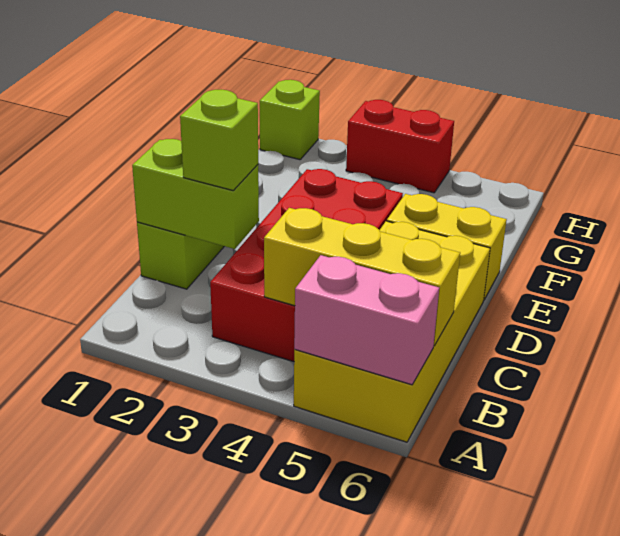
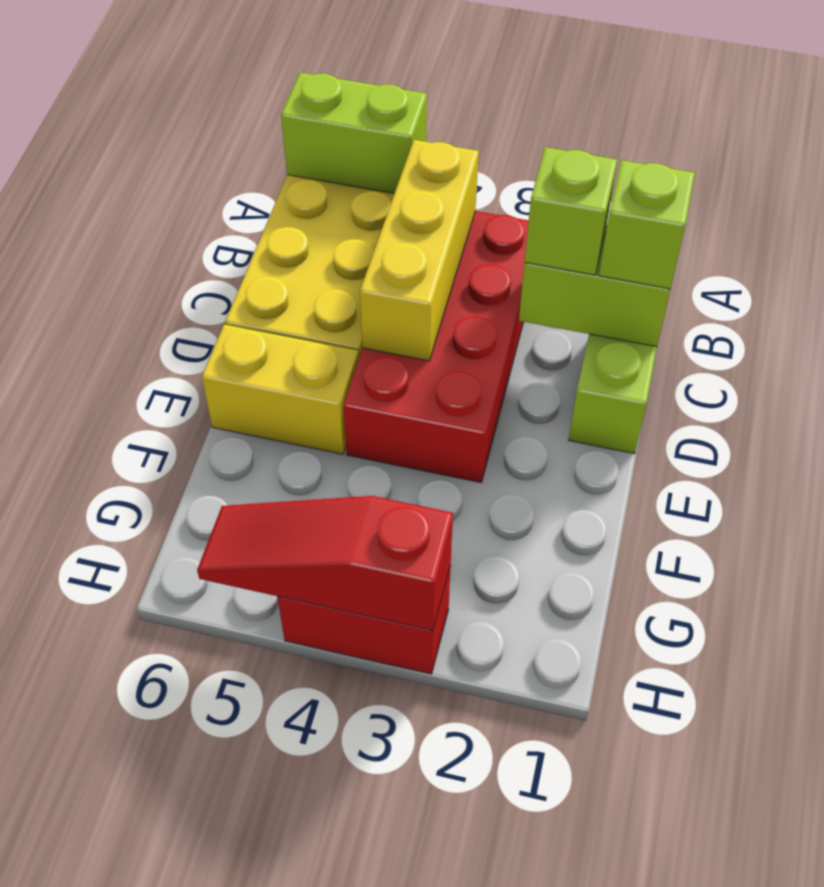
pink brick A5:A6 level 2 -> lime brick A5:A6 level 2
yellow brick B4:B6 level 2 -> yellow brick B4:D4 level 2
lime brick H1 level 1 -> lime brick C1 level 3
none -> red slope H3:H5 level 2 top 3

